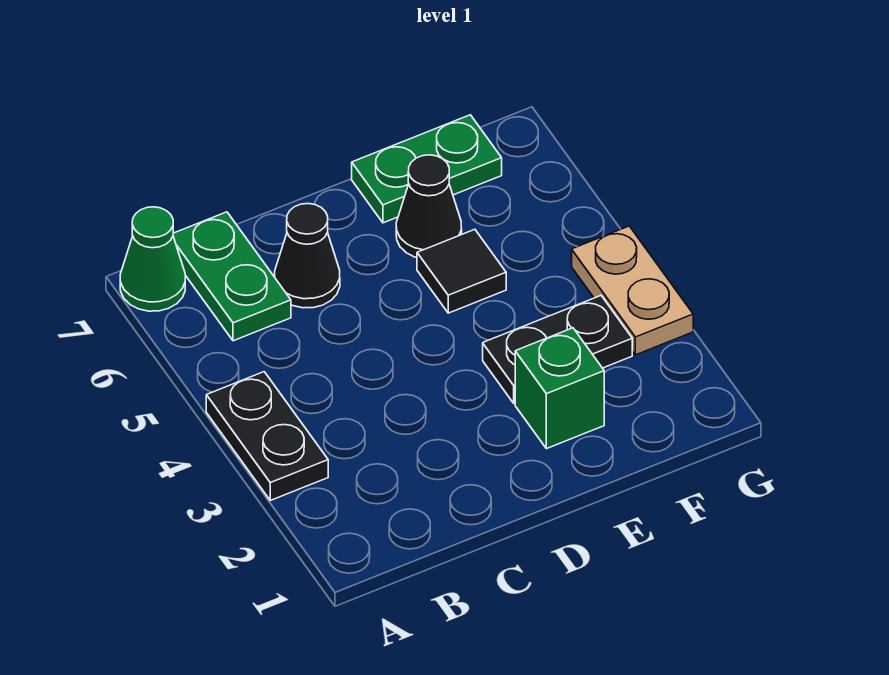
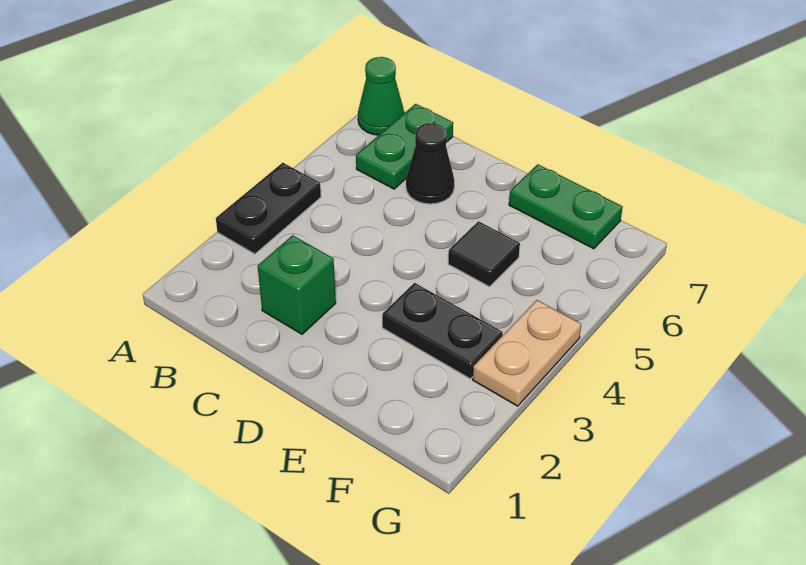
green brick E2 level 1 -> green brick C2 level 1
black cone E6 level 1 -> none

